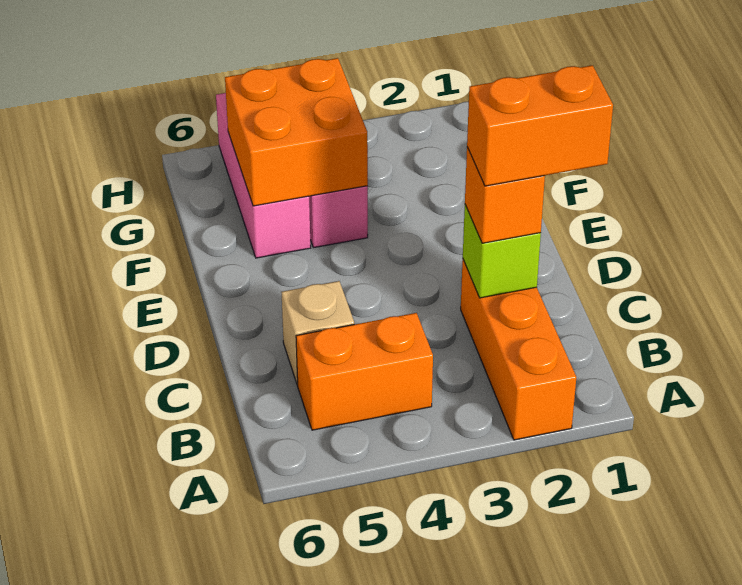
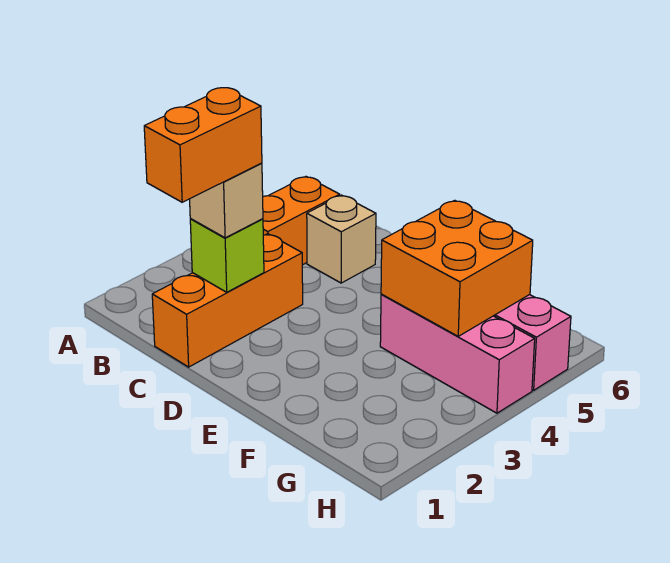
orange brick A2:C2 level 1 -> orange brick C1:C3 level 1
orange brick C2 level 3 -> tan brick C2 level 3

